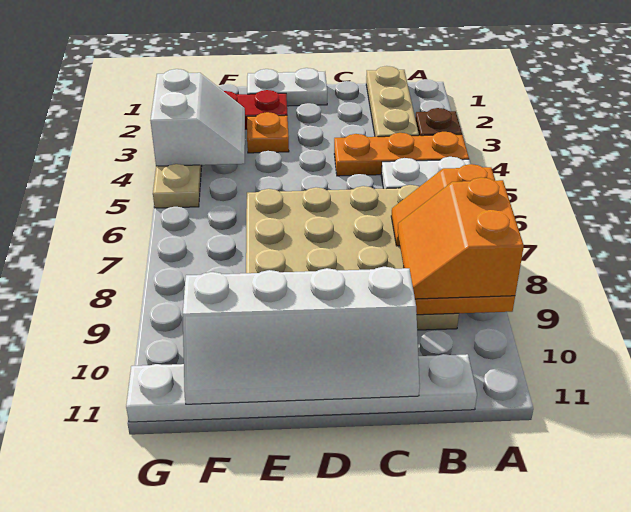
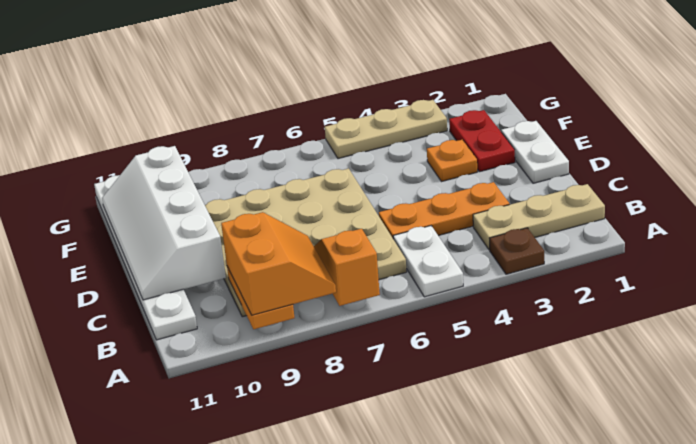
orange plate A4:C4 level 1 -> orange plate C3:C5 level 1
orange slope A8:B9 level 3 top A -> orange slope A8:B9 level 3 top 9
white slope F3:G4 level 2 top G -> none

